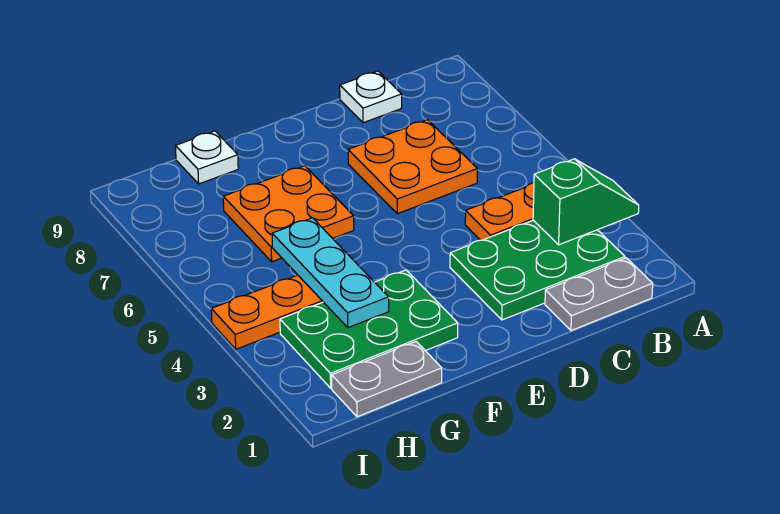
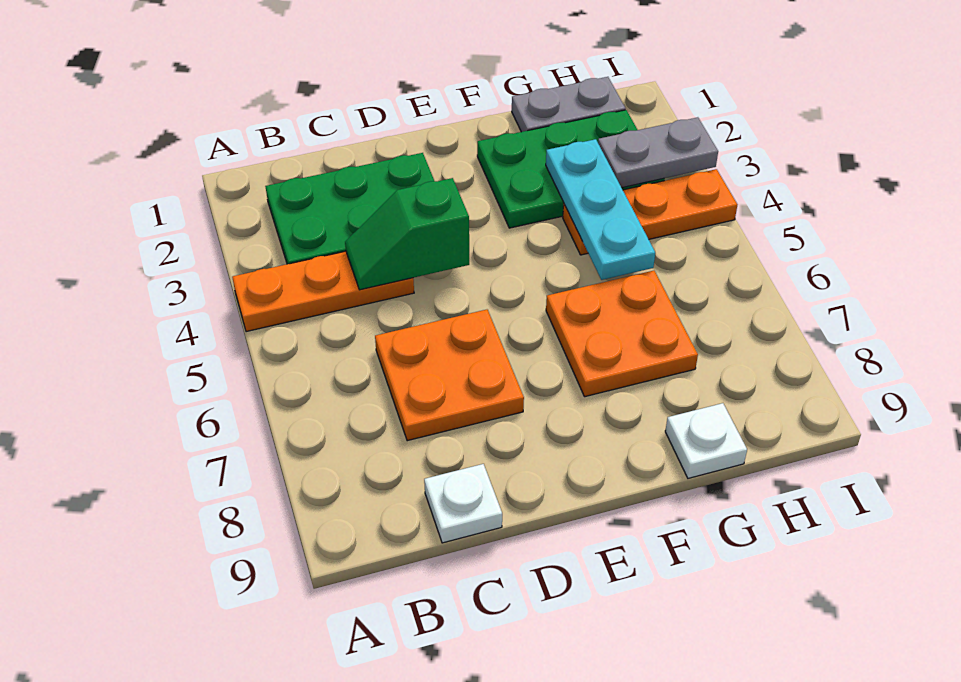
green slope A3:B3 level 2 top B -> green slope C4:D4 level 2 top D
grey plate B1:C1 level 1 -> grey plate H3:I3 level 2

